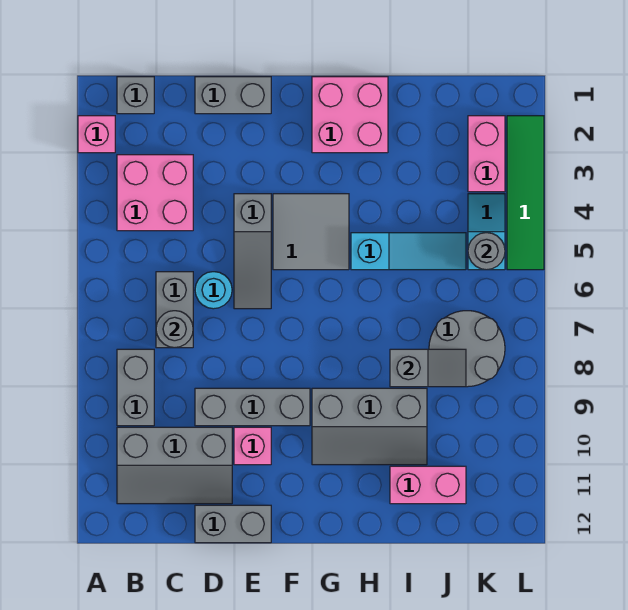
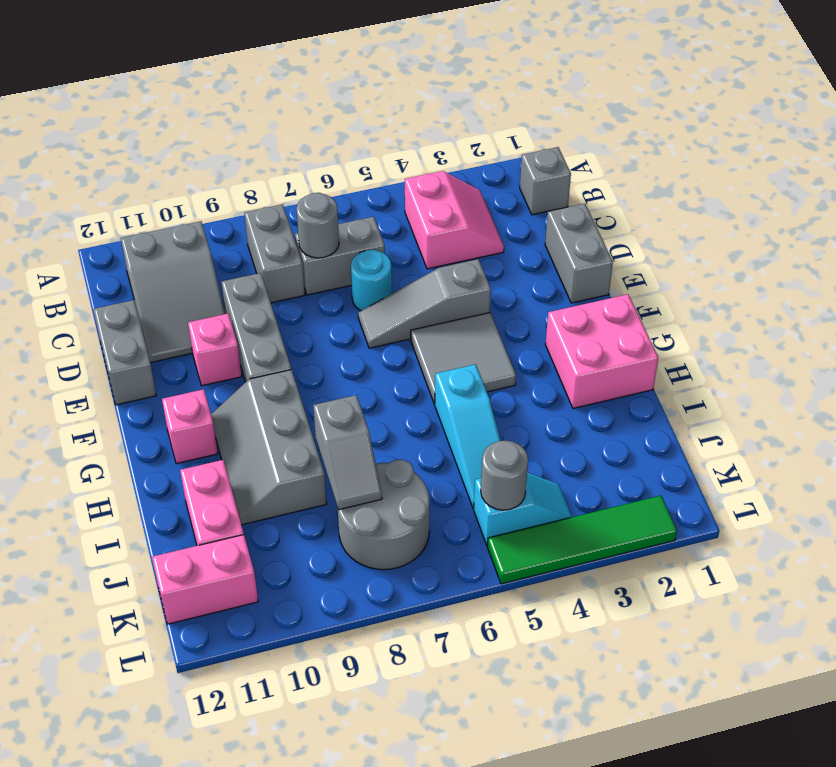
pink brick A2 level 1 -> pink brick G11 level 1
pink brick B3:C4 level 1 -> pink slope B3:C4 level 1 top 4
grey brick B8:B9 level 1 -> grey brick B8:C8 level 1
grey slope B10:D11 level 1 top 10 -> grey slope B10:D11 level 1 top B
pink brick K2:K3 level 1 -> pink brick K11:K12 level 1

